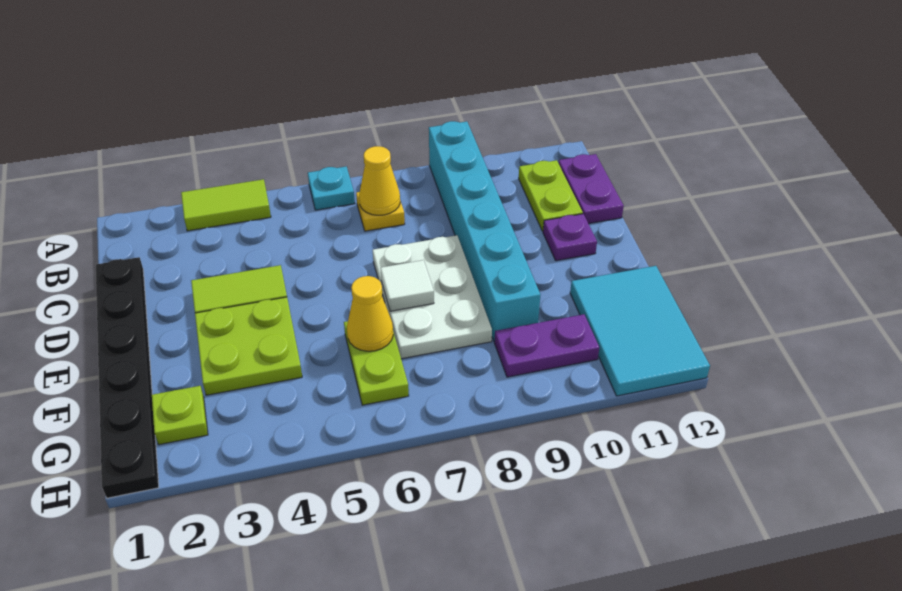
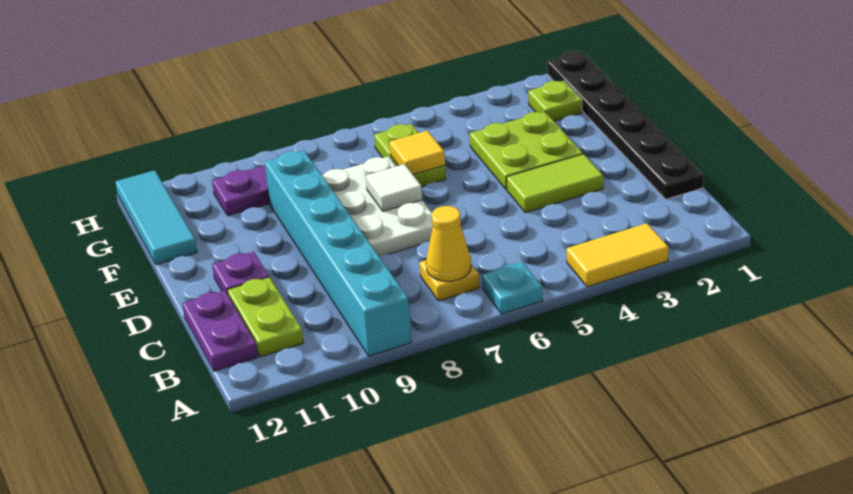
lime tile A3:A4 level 1 -> yellow tile A3:A4 level 1
yellow cone F6 level 2 -> yellow tile F6 level 2
cyan tile F11:H12 level 1 -> cyan tile F12:H12 level 1

